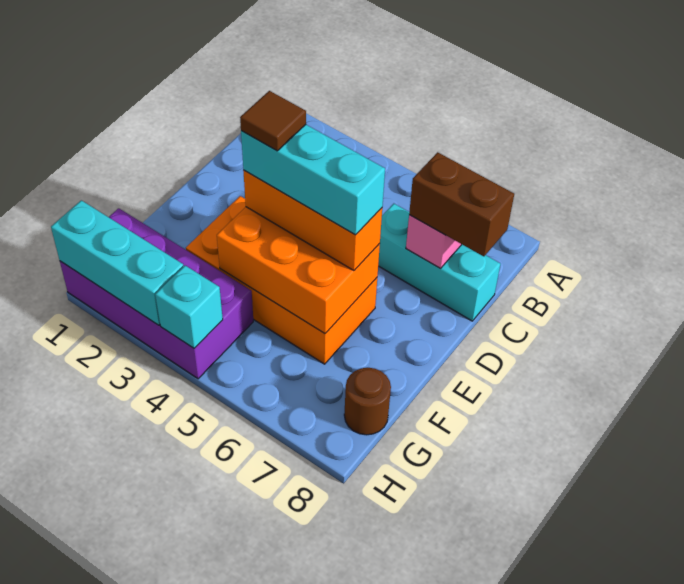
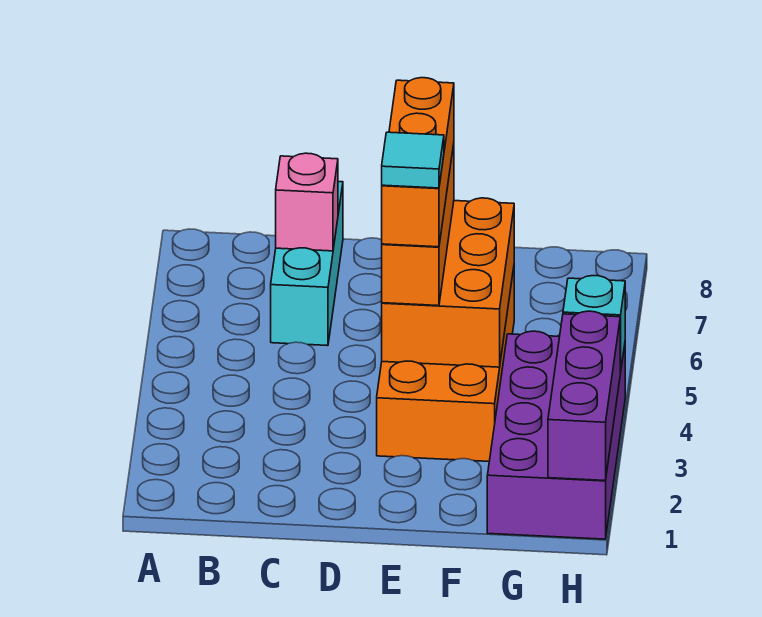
brown brick C7:C8 level 3 -> none
cyan brick E4:E6 level 4 -> orange brick E4:E6 level 4
brown tile E4 level 5 -> cyan tile E4 level 5
brown round brick G8 level 1 -> none
cyan brick H1:H3 level 2 -> purple brick H1:H3 level 2

